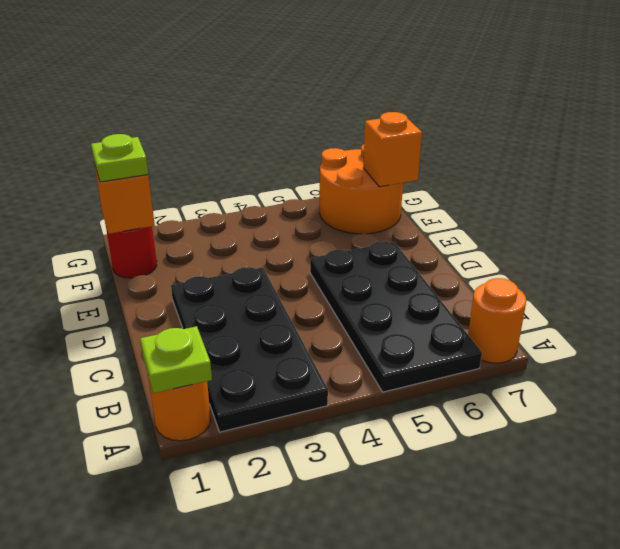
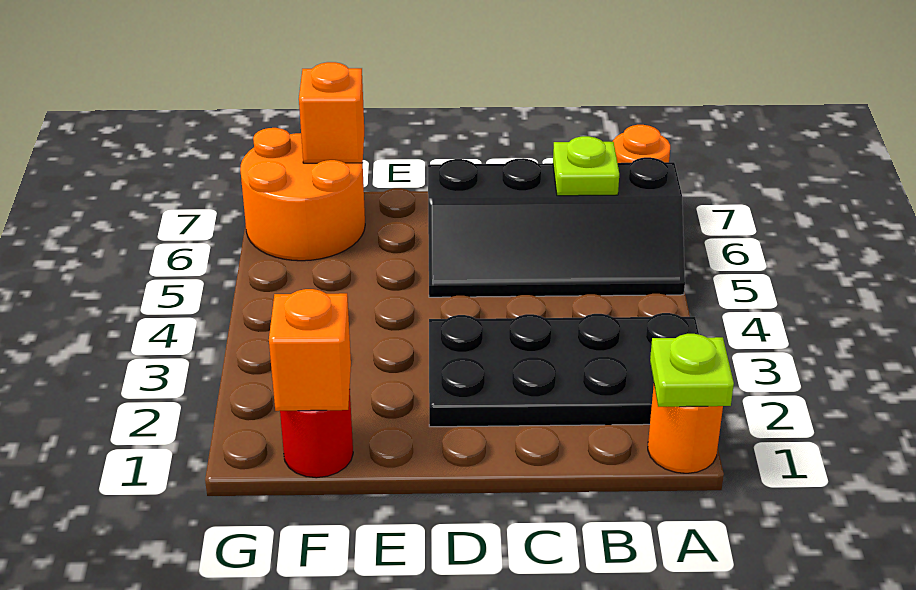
black plate A5:D6 level 1 -> black slope A5:D6 level 1 top 6
lime plate F1 level 3 -> lime plate B6 level 2

